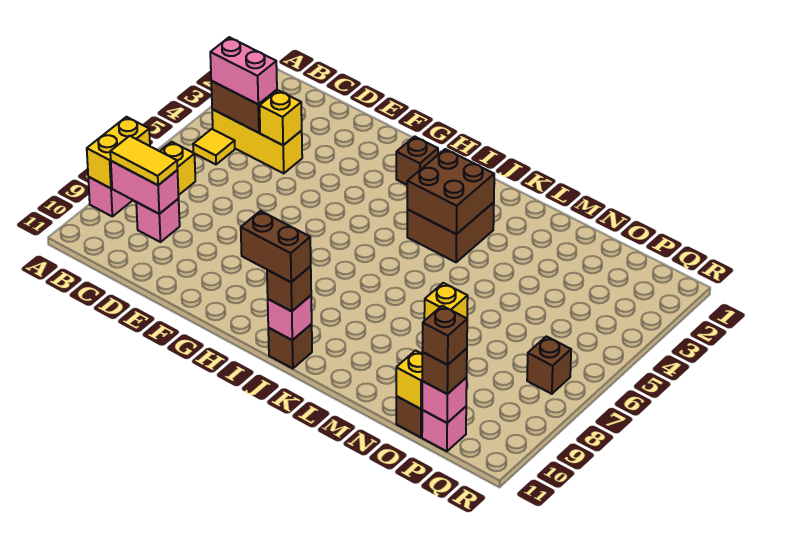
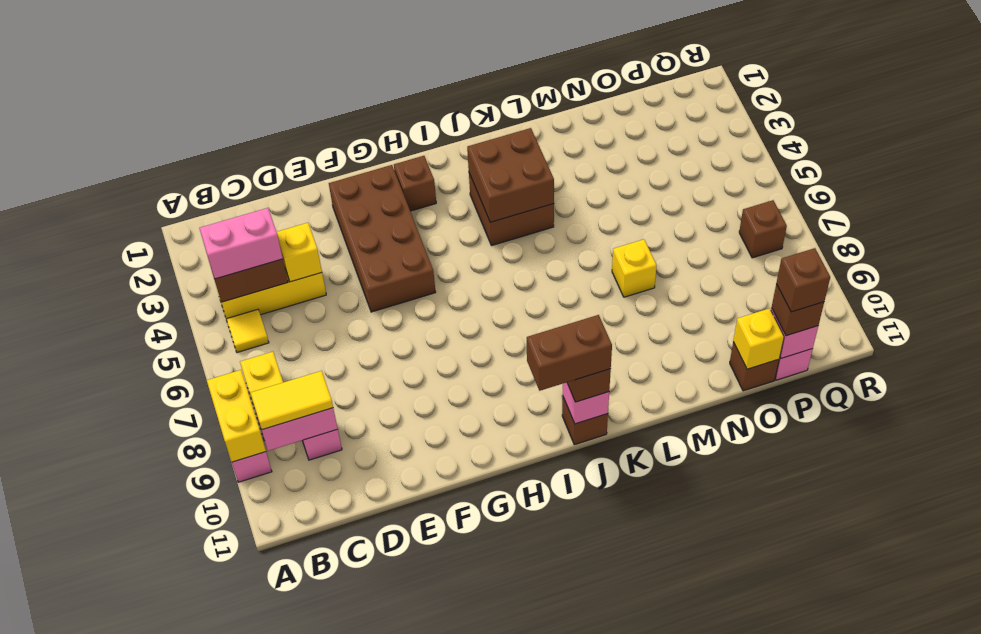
none -> brown brick F2:G5 level 1

